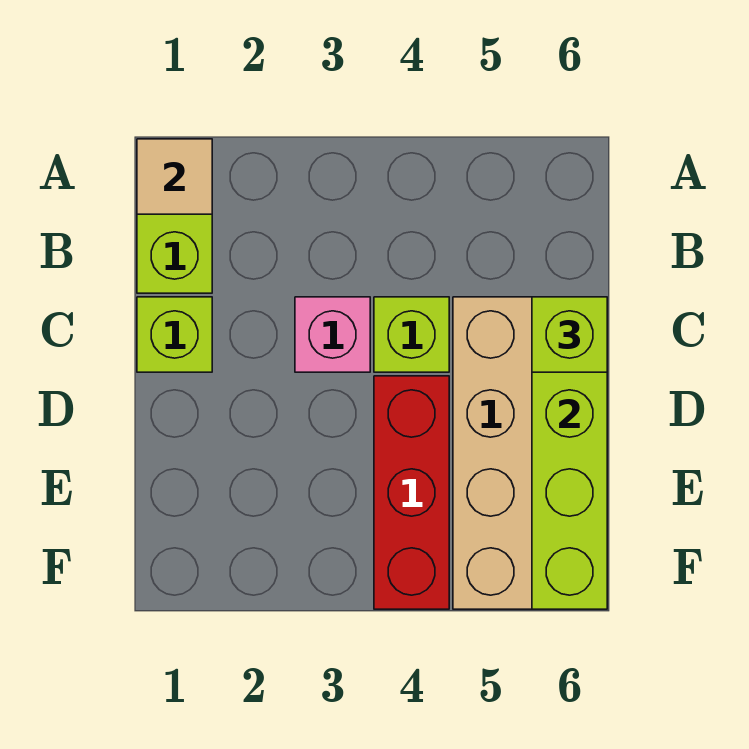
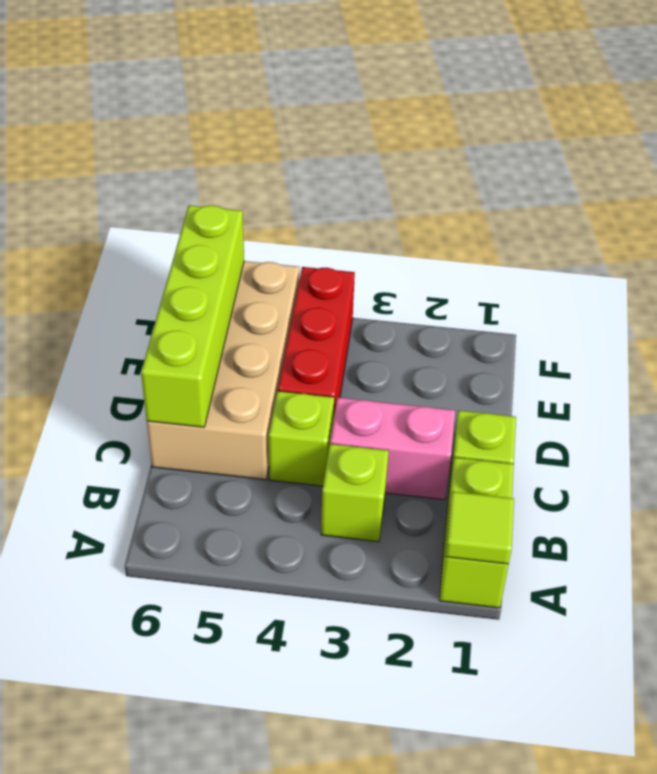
tan tile A1 level 2 -> lime tile A1 level 2
pink brick C3 level 1 -> pink brick C2:C3 level 1
lime brick C6 level 3 -> lime brick B3 level 1

